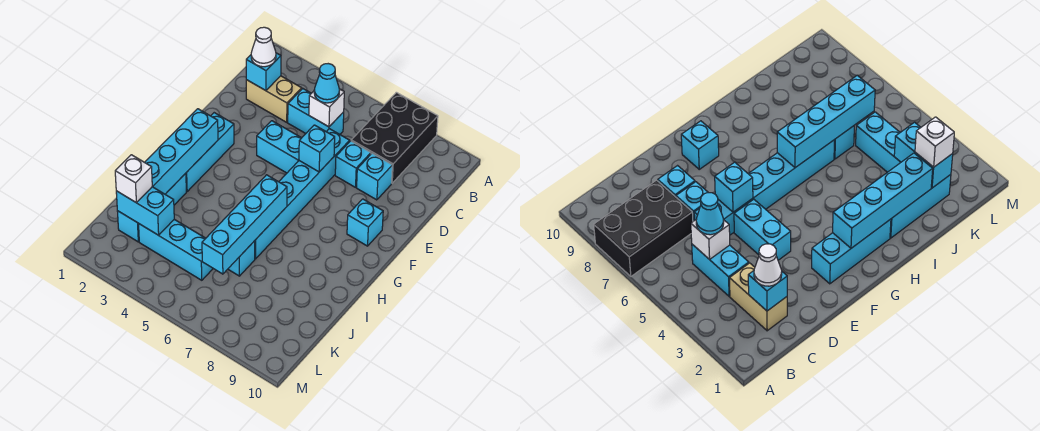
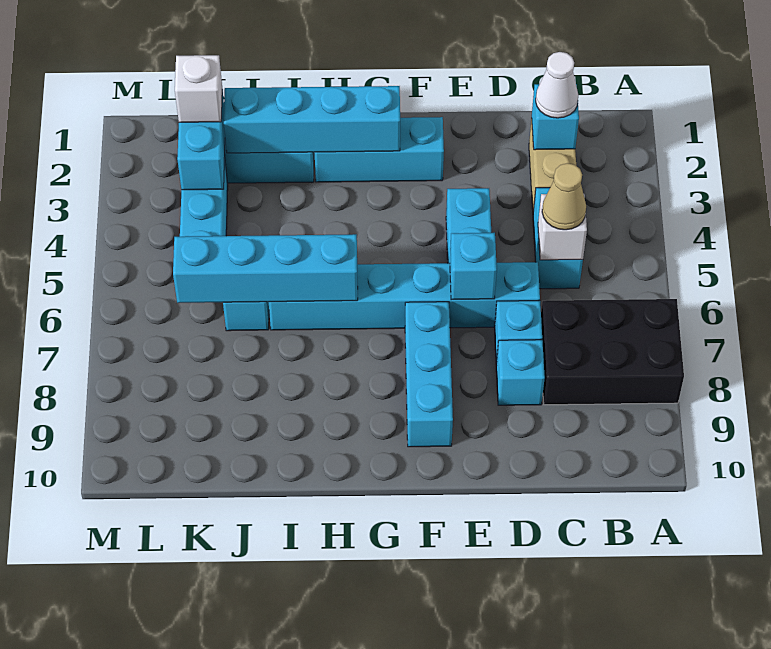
cyan cone C5 level 3 -> tan cone C5 level 3
cyan brick F9 level 1 -> cyan brick F7:F9 level 1

